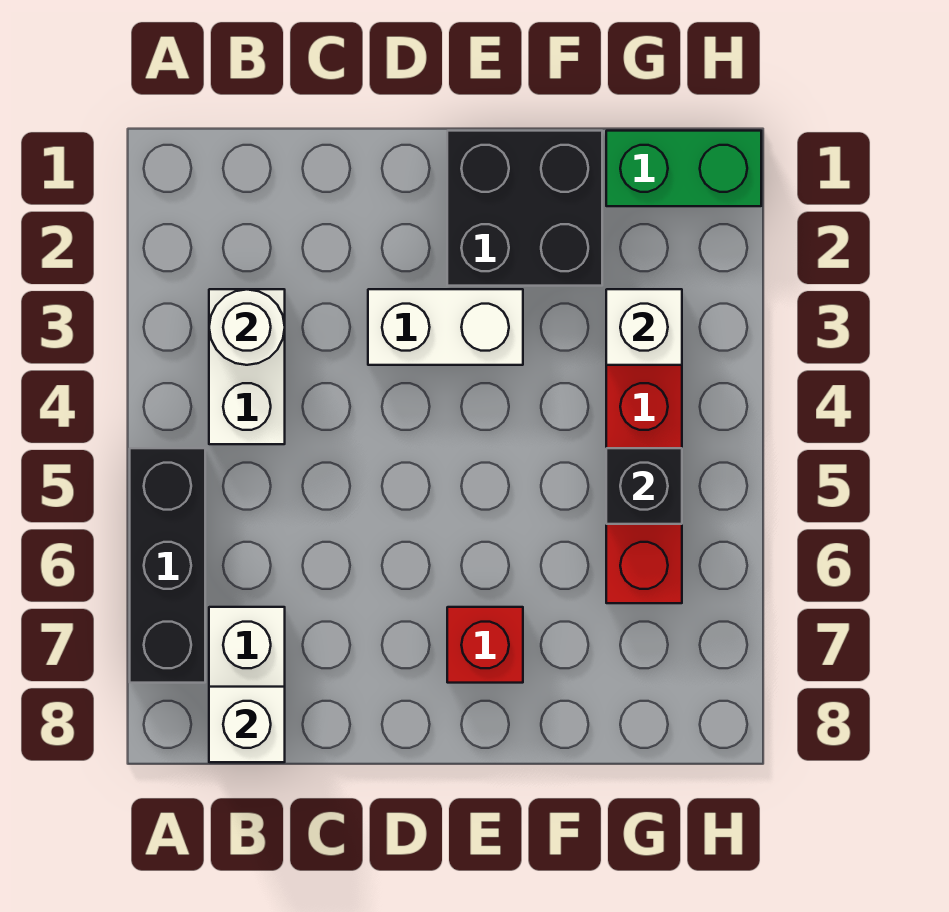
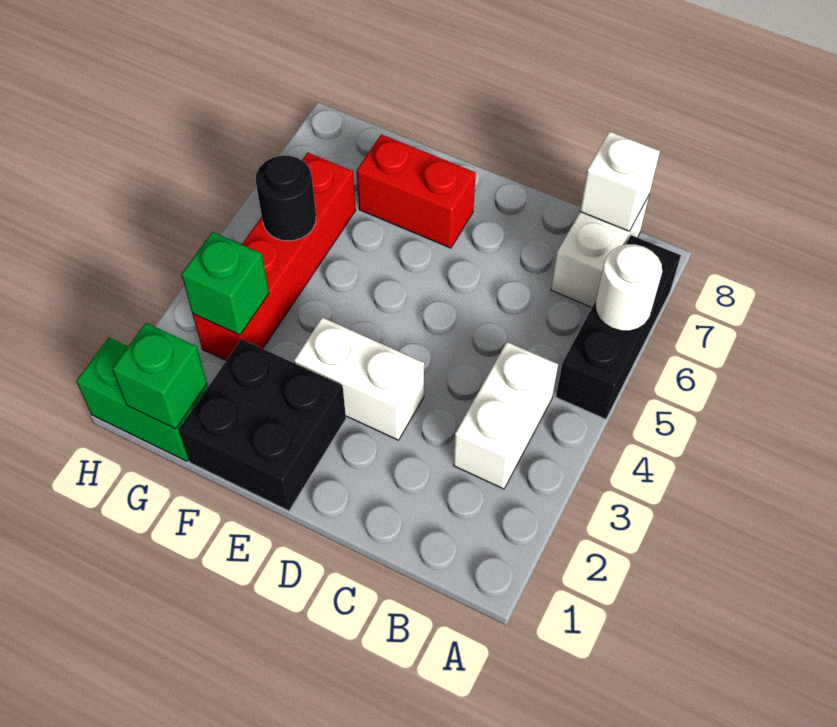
white round brick B3 level 2 -> white round brick A6 level 2
red brick E7 level 1 -> red brick E7:F7 level 1
none -> green brick G1 level 2
white brick G3 level 2 -> green brick G3 level 2
black brick G5 level 2 -> black round brick G5 level 2

